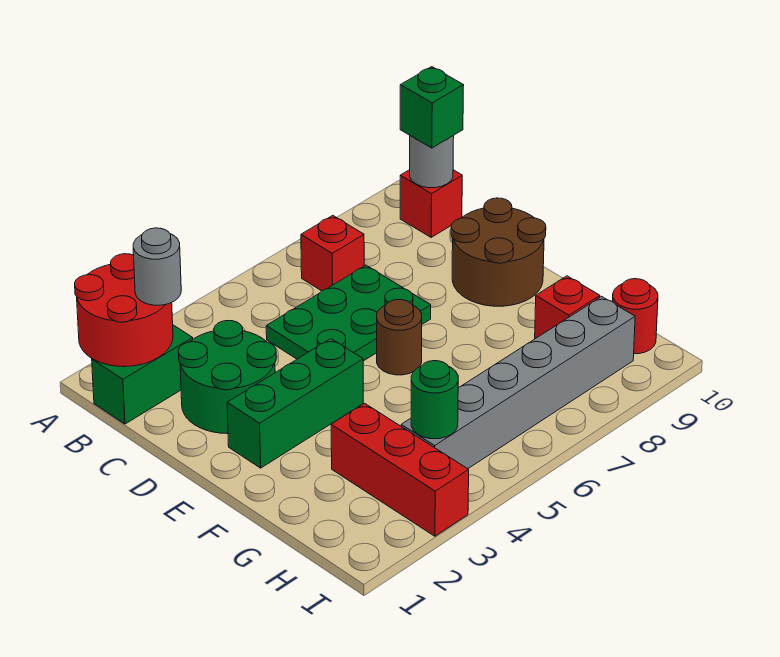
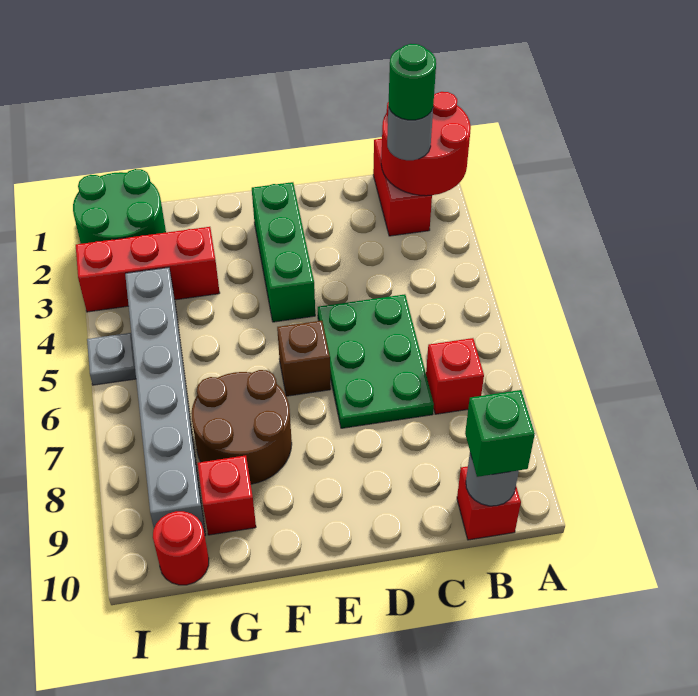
green brick B1:B2 level 1 -> red brick B1:B2 level 1
green round brick C2:D3 level 1 -> green round brick H1:I2 level 1
brown round brick D9:E10 level 1 -> brown round brick F7:G8 level 1
brown round brick E6 level 1 -> brown brick E6 level 1
green round brick H4 level 2 -> green round brick B2 level 4
none -> grey plate I5 level 1

